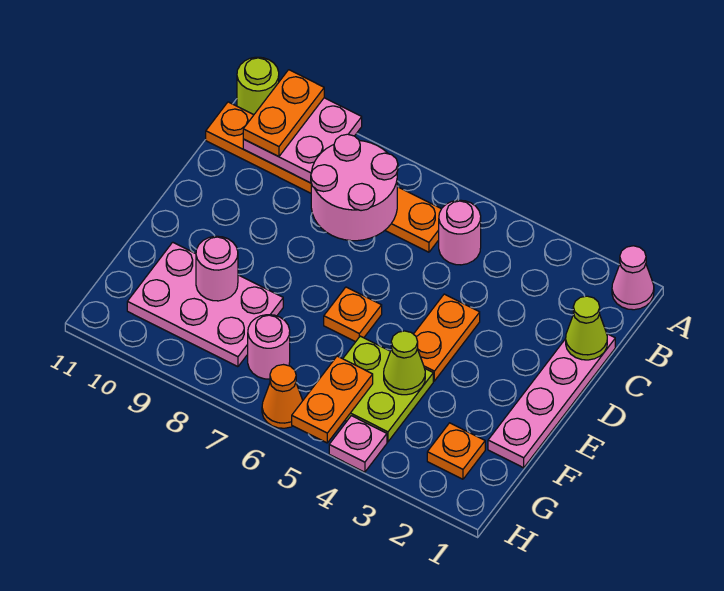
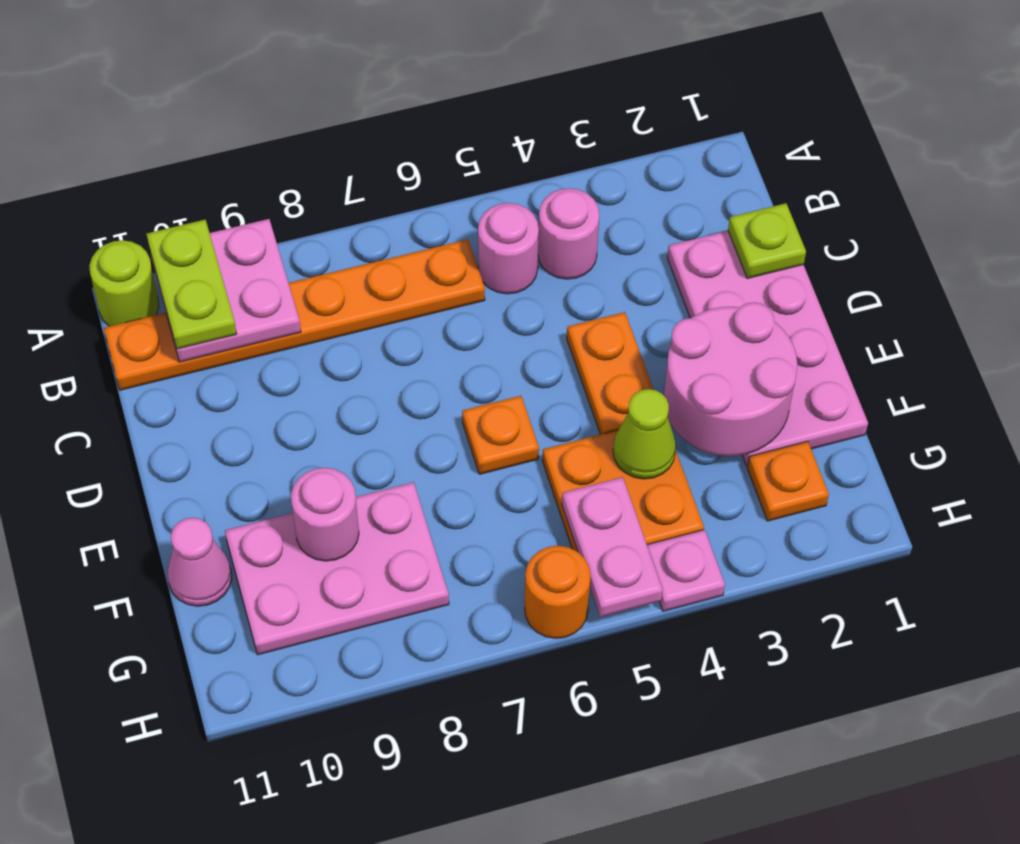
pink cone A1 level 1 -> pink cone F11 level 1
orange plate A10:B10 level 3 -> lime plate A10:B10 level 3
pink round brick B7:C8 level 2 -> pink round brick E2:F3 level 2
pink plate C1:F1 level 1 -> pink plate C1:F2 level 1
lime cone C1 level 2 -> lime plate C1 level 2
lime plate F4:G5 level 1 -> orange plate F4:G5 level 1
orange plate G5:H5 level 2 -> pink plate G5:H5 level 2
pink round brick G7 level 1 -> pink round brick B4 level 1
orange cone H6 level 1 -> orange round brick H6 level 1

